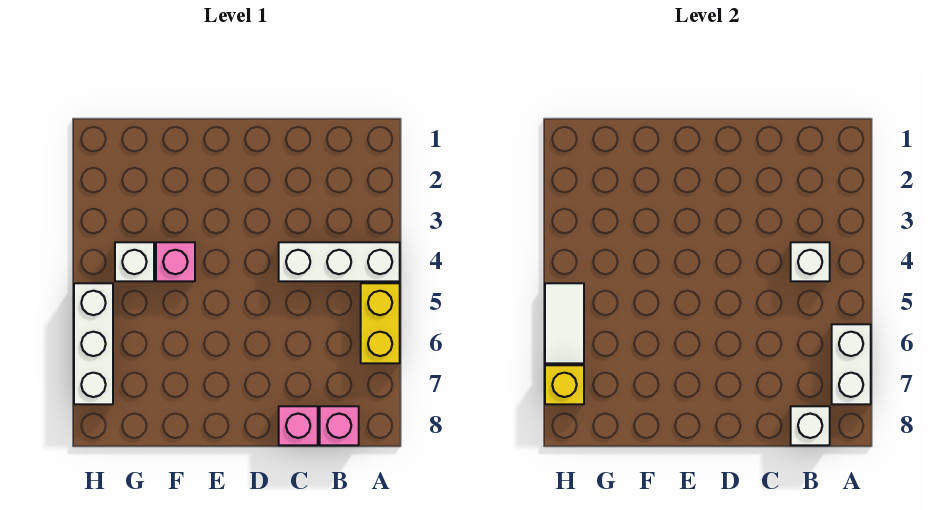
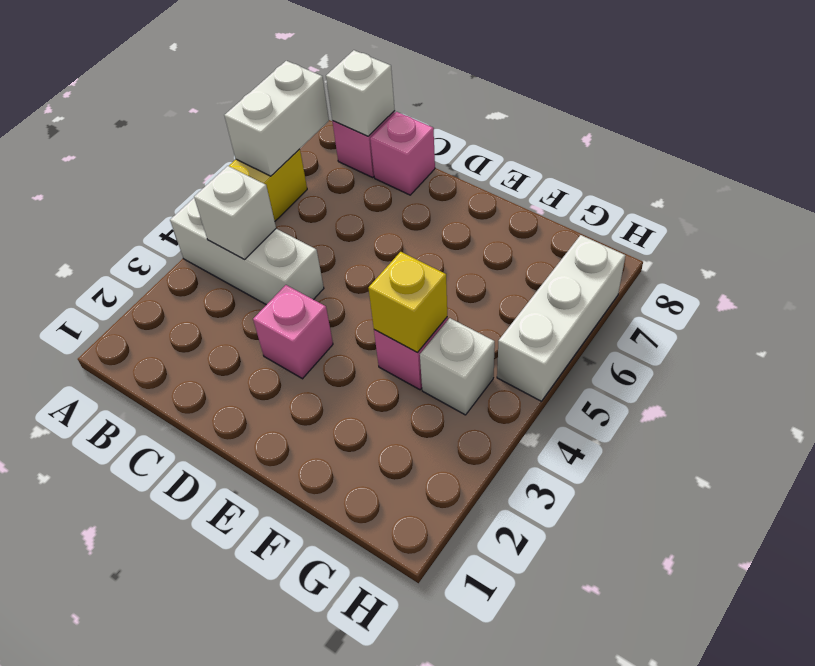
none -> pink brick D3 level 1
white tile H5:H6 level 2 -> none
yellow brick H7 level 2 -> yellow brick F4 level 2

